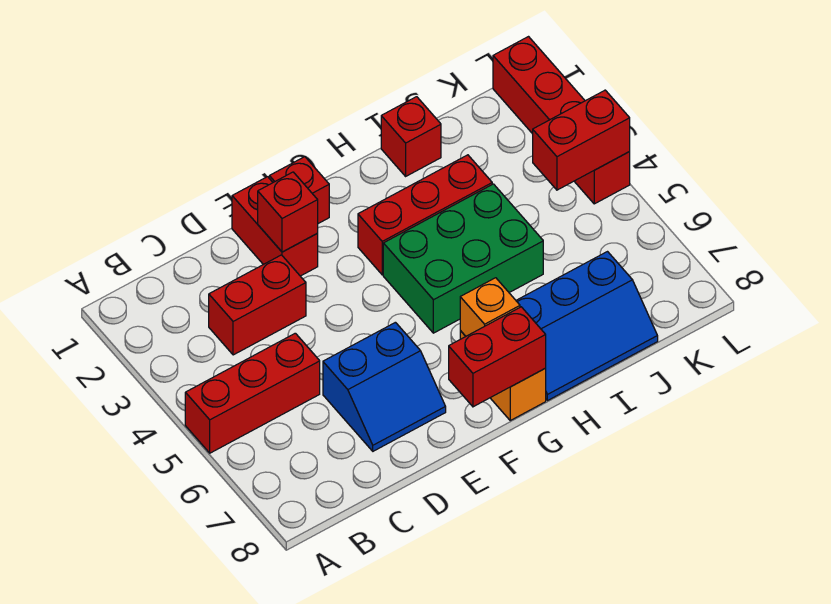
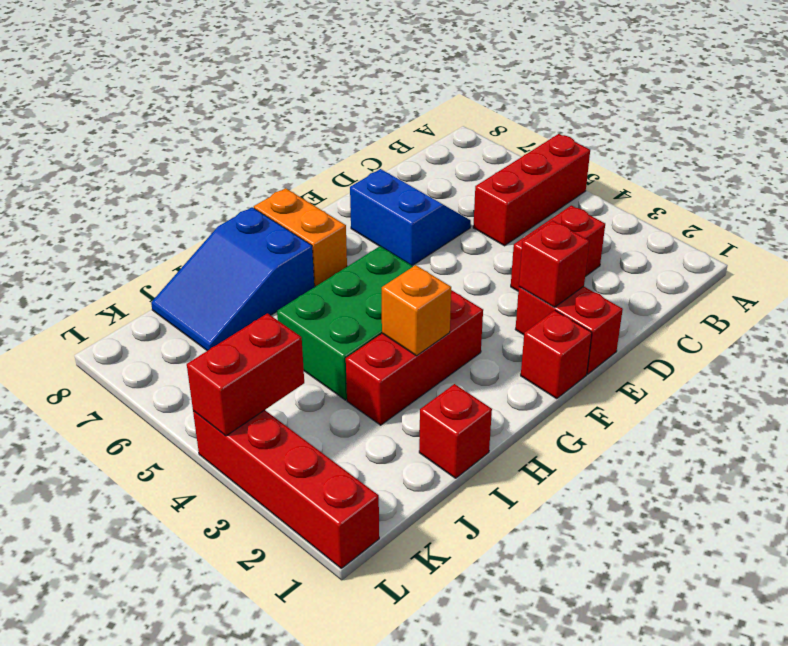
blue slope D6:E7 level 1 top 6 -> blue slope D6:E7 level 1 top E
red brick F8:G8 level 2 -> none
orange brick G7 level 2 -> orange brick H3 level 2
blue slope H7:J8 level 1 top 7 -> blue slope H7:J8 level 1 top H

